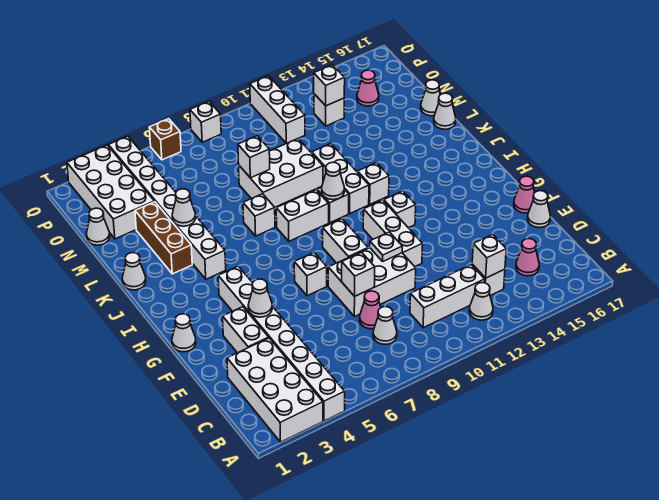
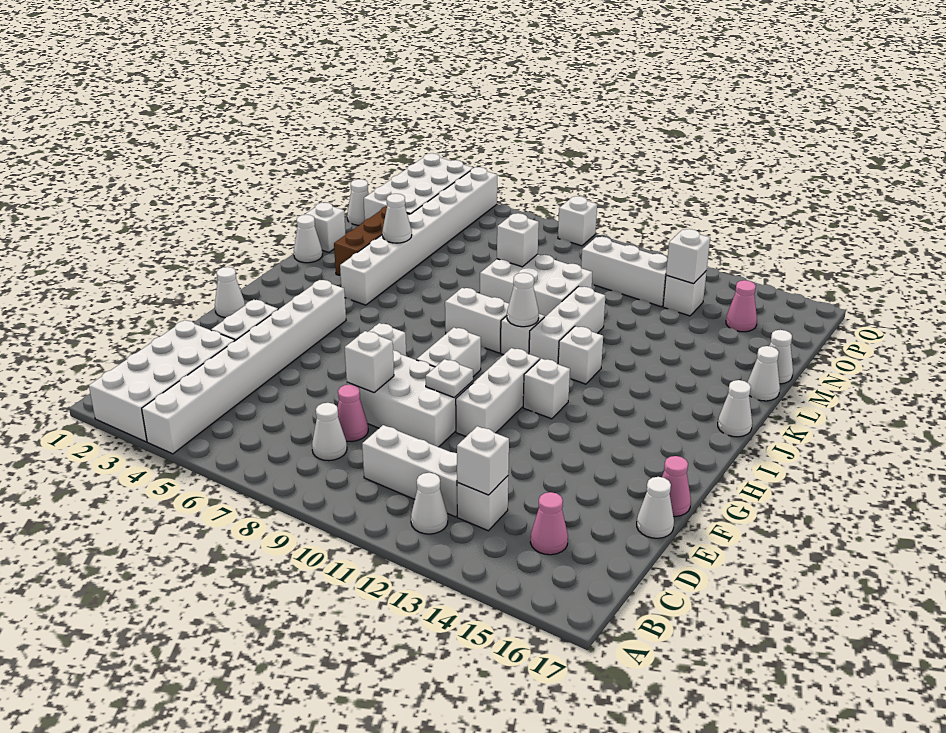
white cone F4 level 2 -> white cone J17 level 1
white brick K7 level 1 -> white brick L1 level 1
white brick O11:Q11 level 1 -> white brick O10:O12 level 1
brown brick Q6 level 1 -> none

